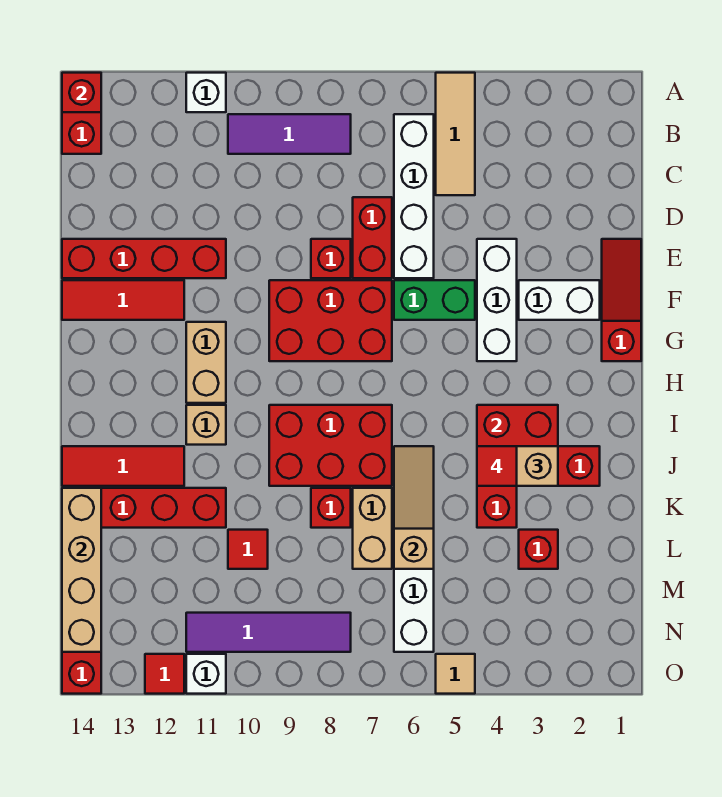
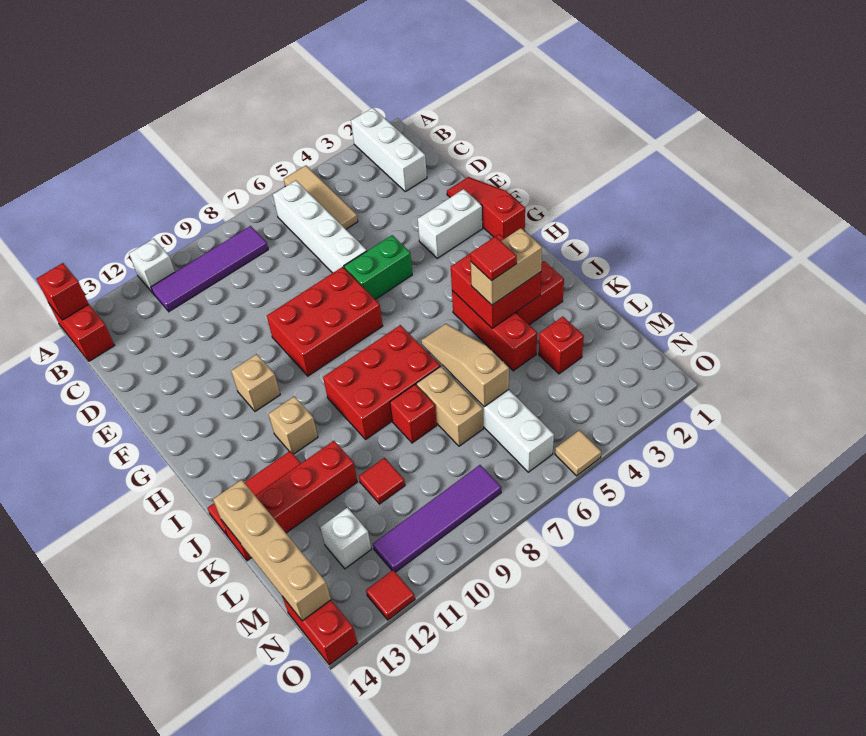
purple tile B8:B10 level 1 -> purple tile B8:B11 level 1
red brick D7:E7 level 1 -> none
white brick E4:G4 level 1 -> white brick A2:C2 level 1
red brick E8 level 1 -> none
red brick E11:E14 level 1 -> none
red tile F12:F14 level 1 -> none
tan brick G11:H11 level 1 -> tan brick G11 level 1
white brick O11 level 1 -> white brick M12 level 1

